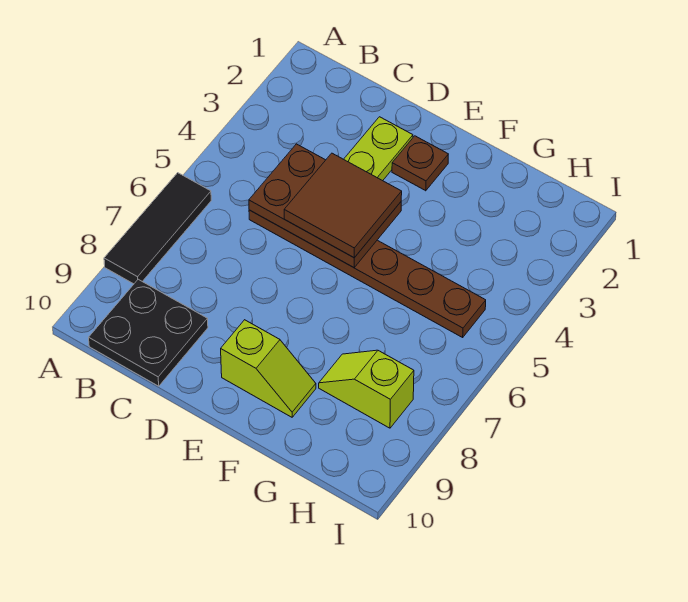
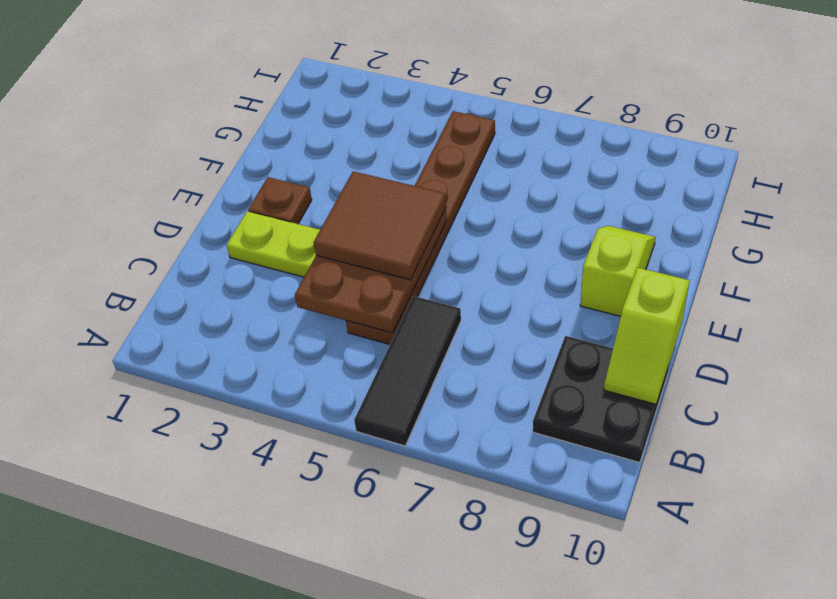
black tile A6:A8 level 1 -> black tile A6:C6 level 1
lime slope G8:H8 level 1 top H -> lime slope C10:D10 level 2 top D

